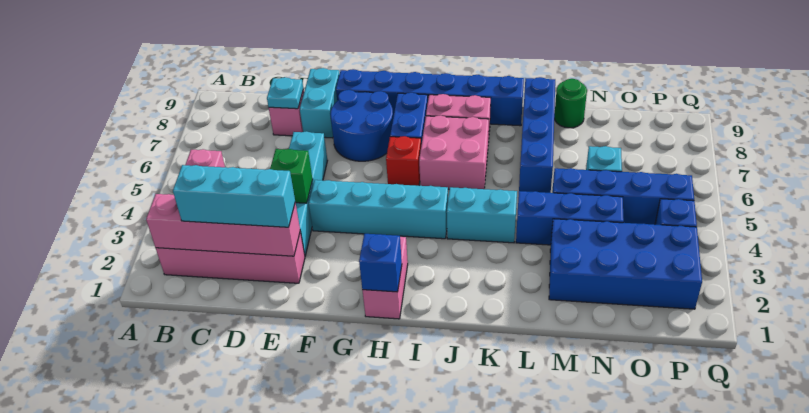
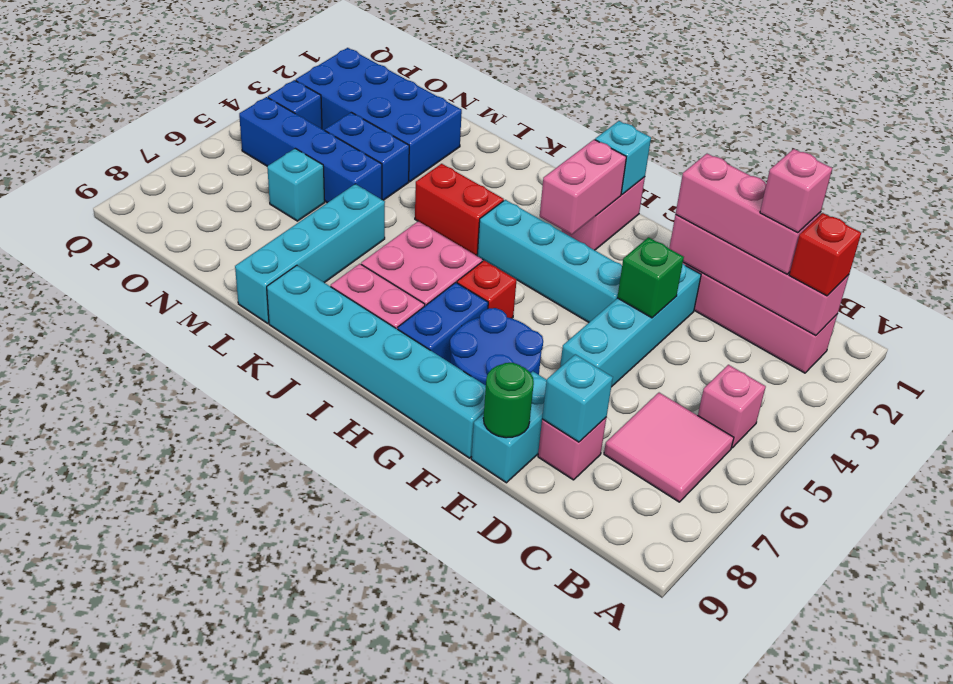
none -> red brick B2 level 3
none -> pink tile B6:C7 level 1
cyan brick C2:E2 level 3 -> pink brick C2:E2 level 3
none -> pink brick C2 level 4
cyan plate D8 level 2 -> cyan brick D8 level 2
blue brick F9:K9 level 1 -> cyan brick F9:K9 level 1
blue brick H1 level 2 -> cyan brick H1 level 2
none -> pink brick H2:H3 level 2
cyan brick J4:K4 level 1 -> red brick J4:K4 level 1
blue brick L4:N4 level 1 -> blue brick M4:N4 level 1
blue brick L6:L9 level 1 -> cyan brick L6:L9 level 1
green round brick M9 level 1 -> green round brick E9 level 2

